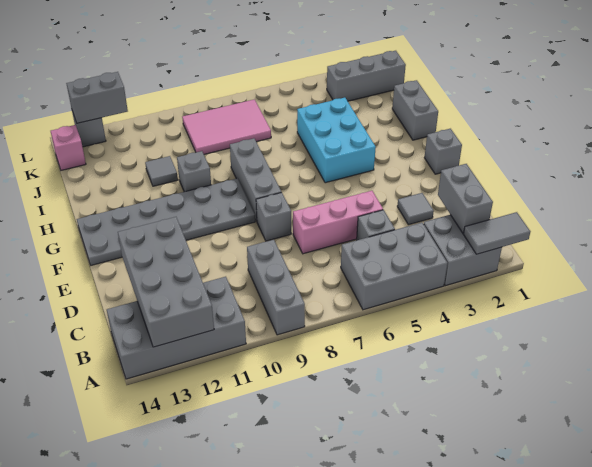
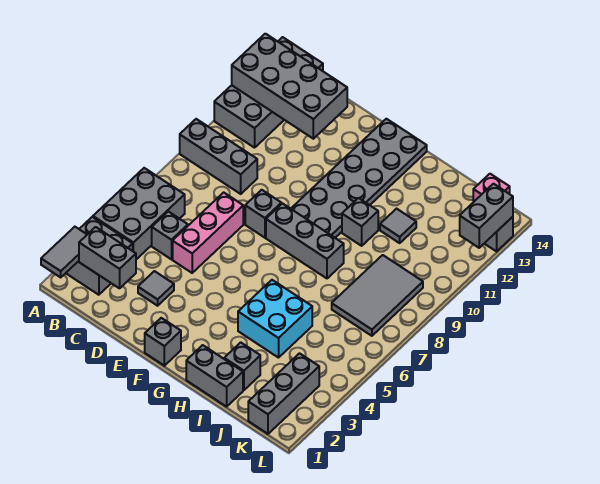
cyan brick G4:I5 level 1 -> cyan brick H4:I5 level 1
none -> grey brick I2 level 1
pink tile J7:K9 level 1 -> grey tile J7:K9 level 1

